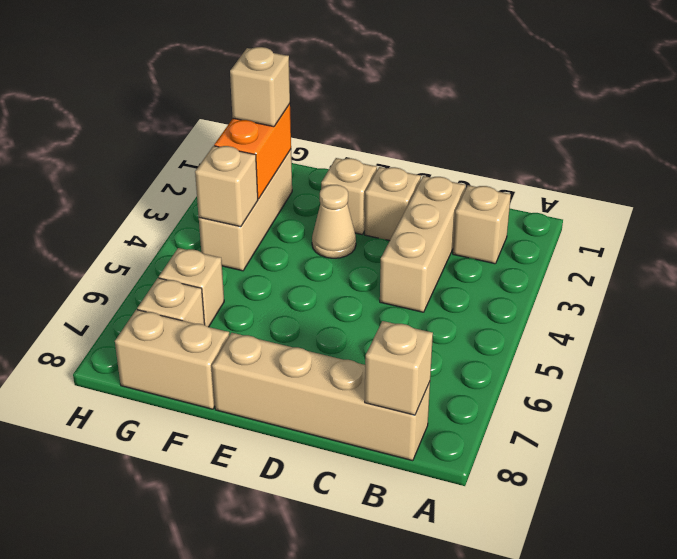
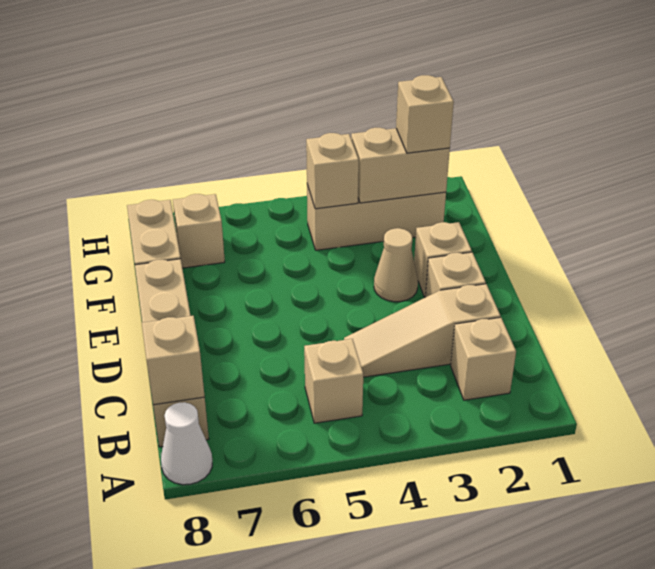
none -> white cone A8 level 1
tan brick C2:C4 level 1 -> tan slope C2:C4 level 1 top 2
orange brick G2:G3 level 2 -> tan brick G2:G3 level 2
tan brick G6 level 1 -> tan brick B5 level 1

